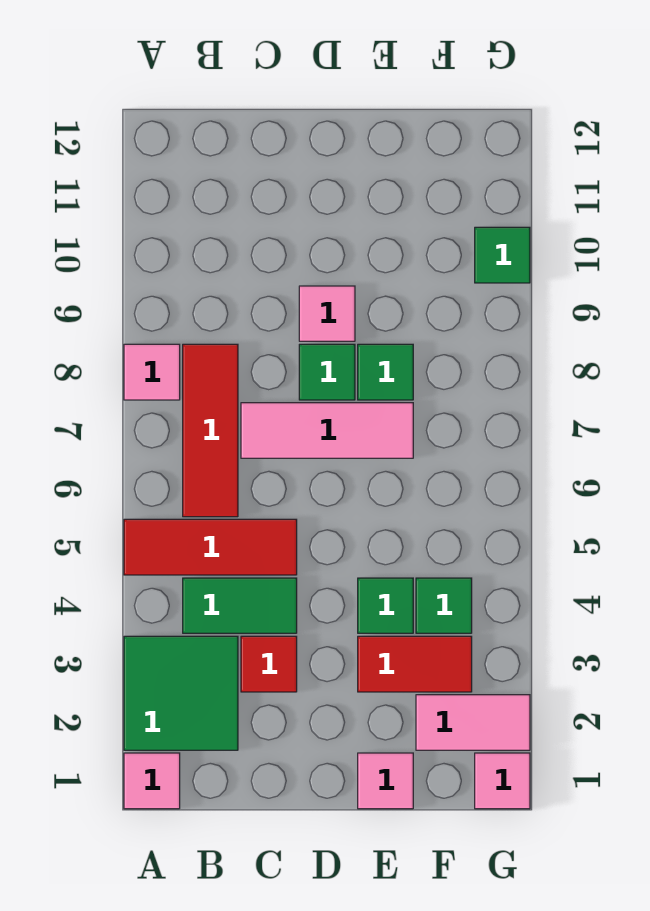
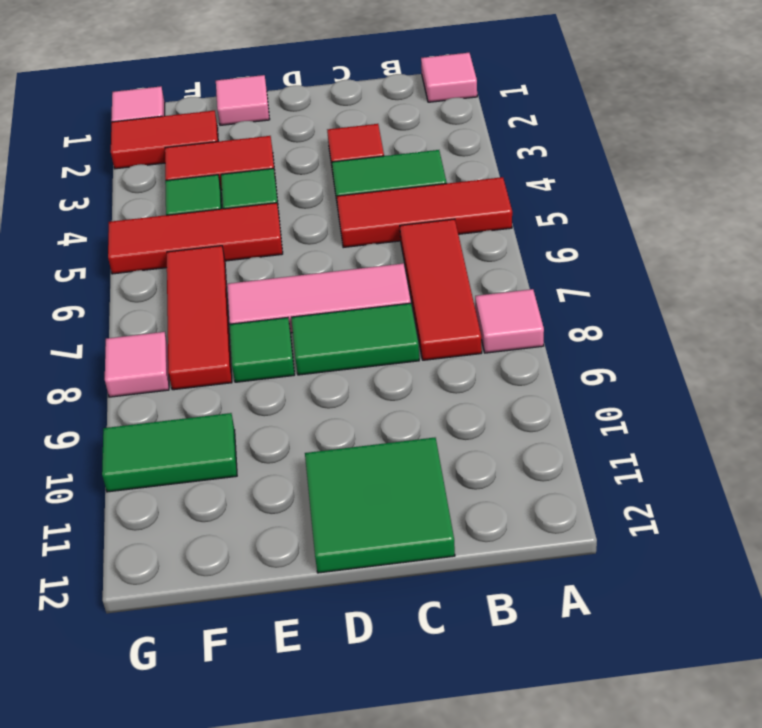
green tile A2:B3 level 1 -> green tile C11:D12 level 1
green tile D8 level 1 -> green tile C8:D8 level 1
pink tile D9 level 1 -> pink tile G8 level 1
none -> red tile E5:G5 level 1
pink tile F2:G2 level 1 -> red tile F2:G2 level 1
none -> red tile F6:F8 level 1
green tile G10 level 1 -> green tile F10:G10 level 1

